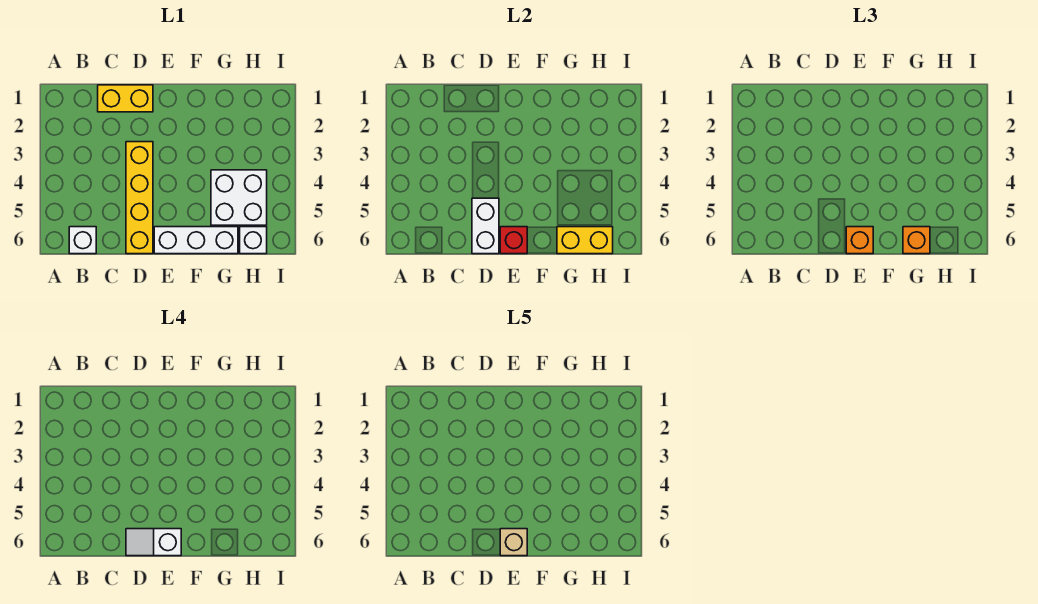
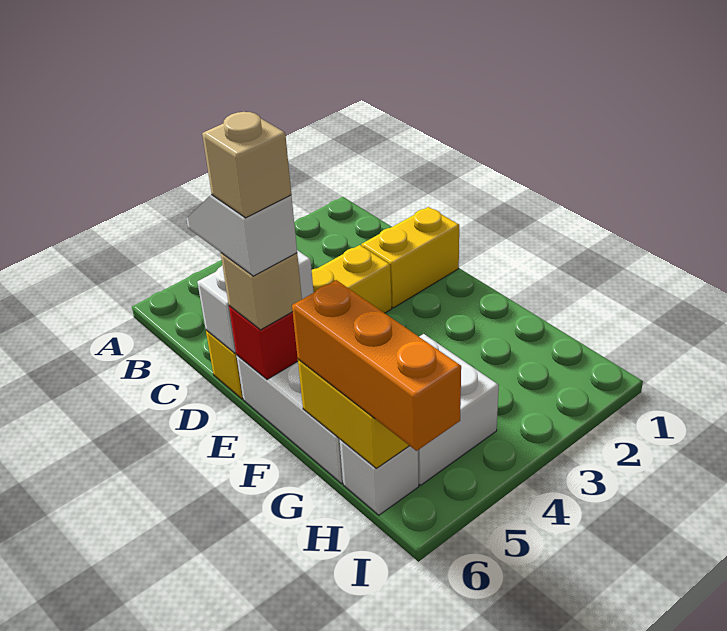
white brick B6 level 1 -> none
yellow brick C1:D1 level 1 -> yellow brick D1:D2 level 1
orange brick E6 level 3 -> tan brick E6 level 3
orange brick G6 level 3 -> orange brick G6:I6 level 3

